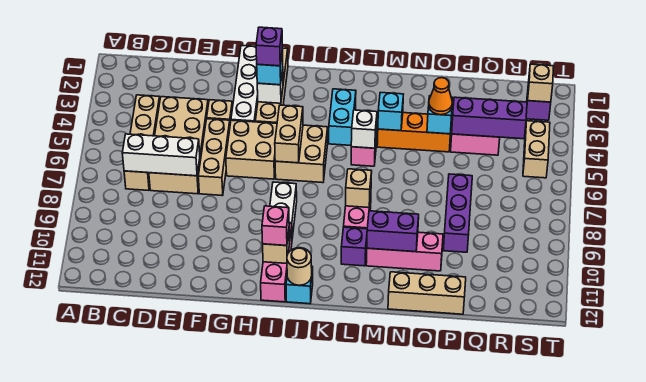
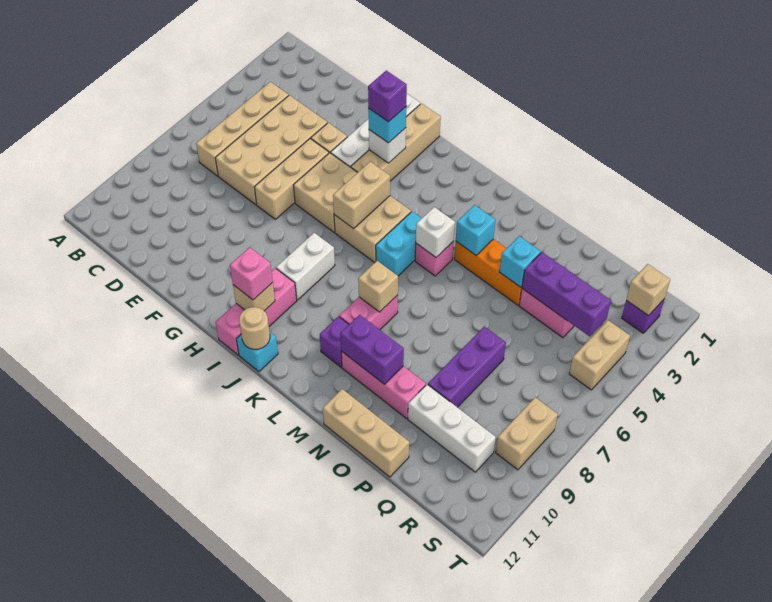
white brick C7:E7 level 2 -> white brick P10:R10 level 1
cyan brick K3:K4 level 1 -> cyan brick K5:K6 level 1
orange cone O4 level 3 -> none
none -> tan brick S8:S9 level 1

